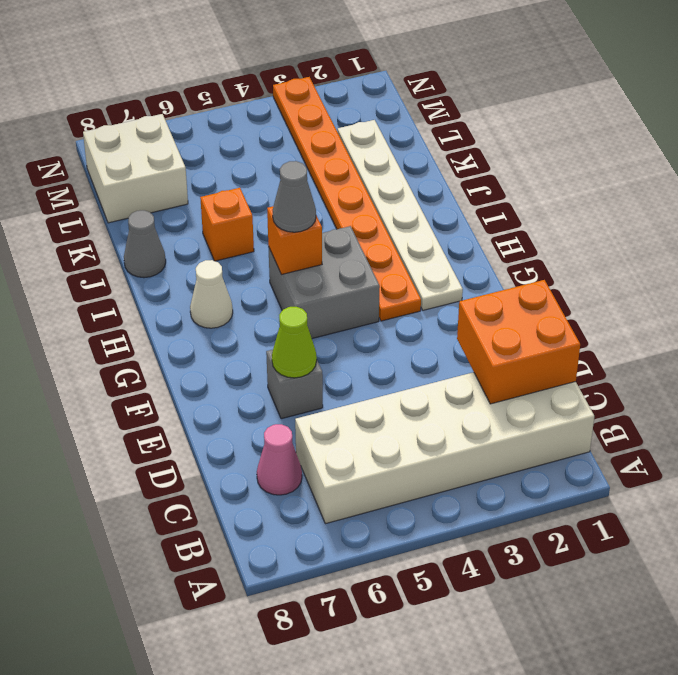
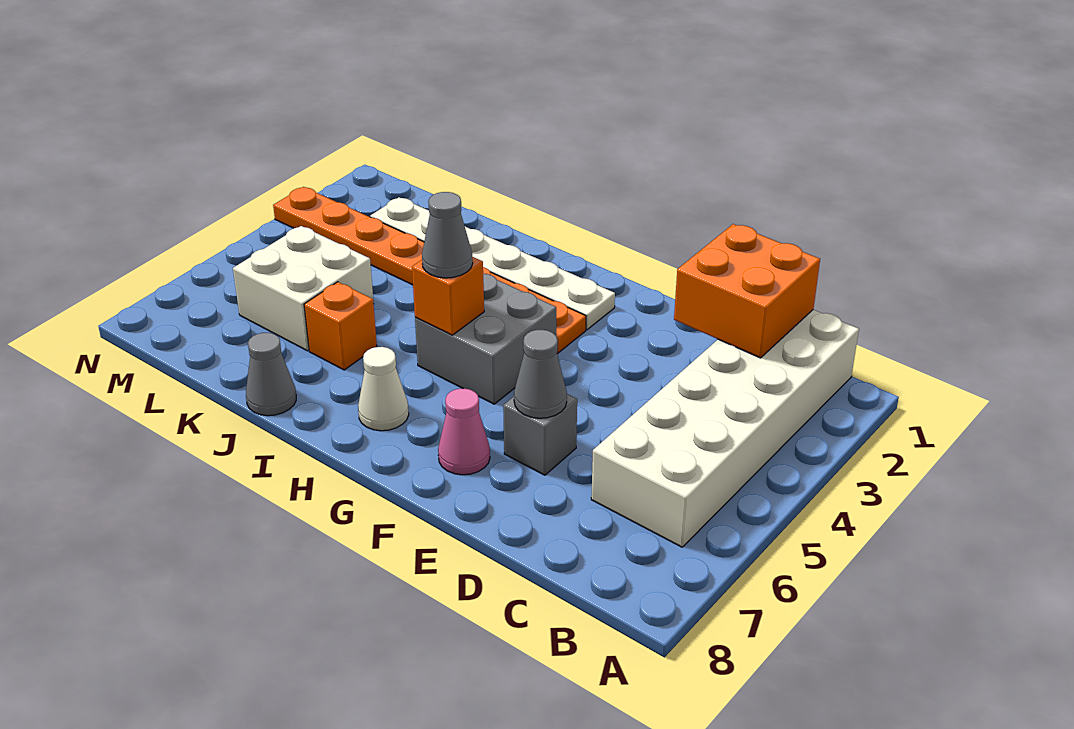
pink cone C7 level 1 -> pink cone F7 level 1
lime cone E6 level 2 -> grey cone E6 level 2
white brick L7:M8 level 1 -> white brick K5:L6 level 1

